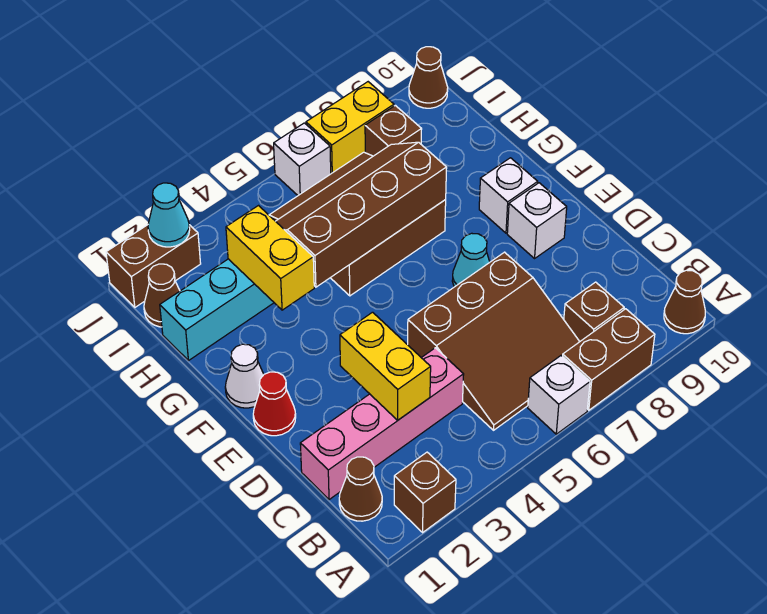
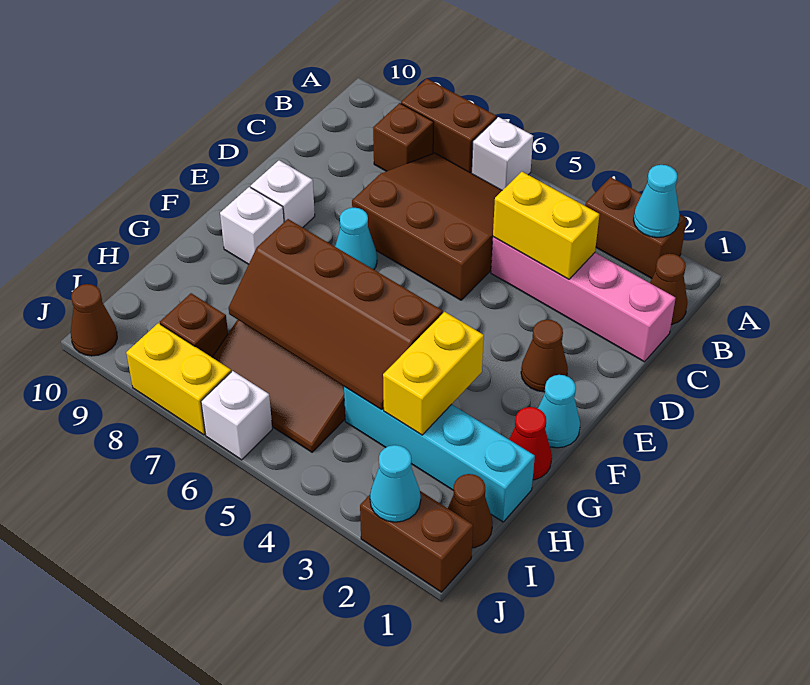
brown brick A2 level 1 -> brown brick A2:A3 level 1
none -> cyan cone A2 level 2
brown cone A10 level 1 -> brown cone E2 level 1
yellow brick C3:D3 level 2 -> yellow brick C3:C4 level 2
red cone E1 level 1 -> red cone G1 level 1
white cone F1 level 1 -> cyan cone F1 level 1

